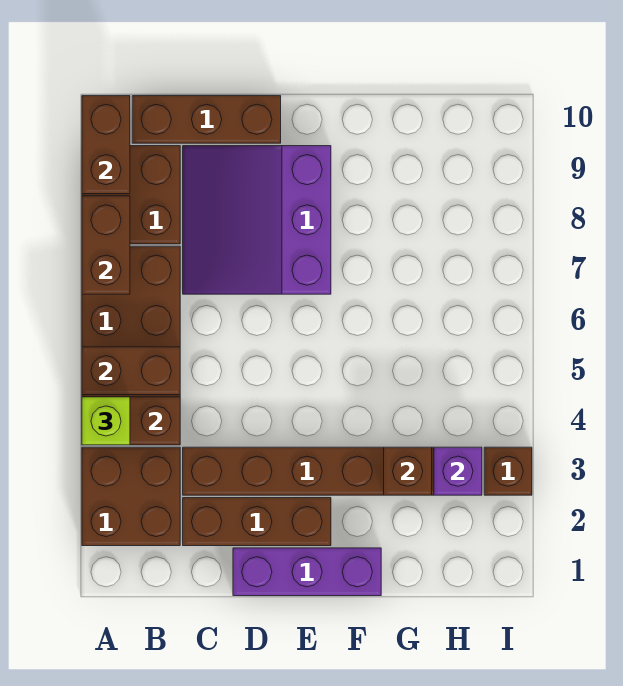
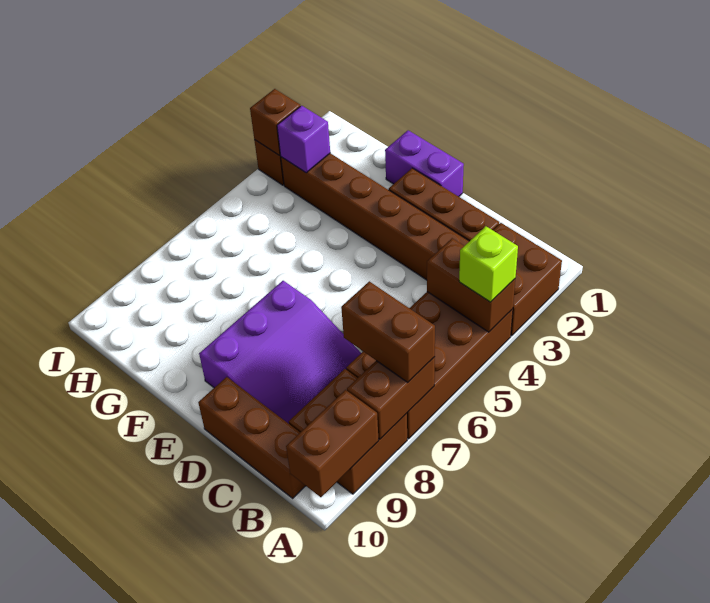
brown brick A5:B5 level 2 -> brown brick A7:B7 level 3
purple brick D1:F1 level 1 -> purple brick E1:F1 level 1
brown brick G3 level 2 -> brown brick I3 level 2

